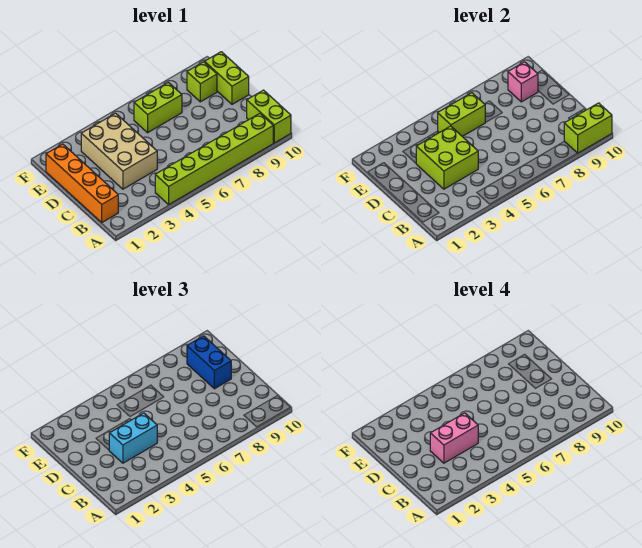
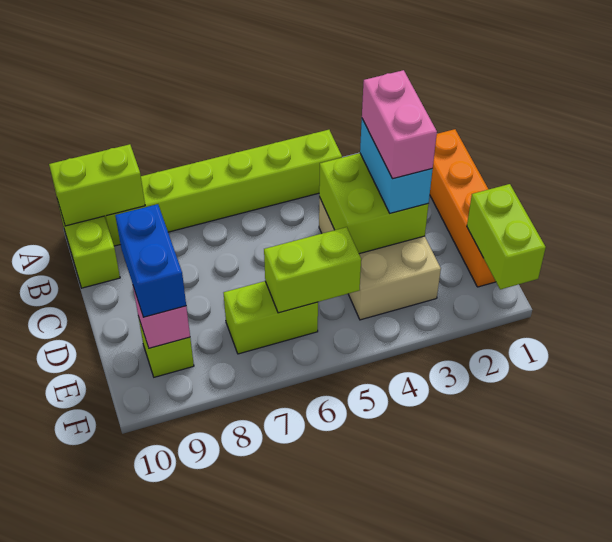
cyan brick C3:C4 level 3 -> cyan brick C3:D3 level 3
pink brick C3:C4 level 4 -> pink brick C3:D3 level 4
lime brick D10:E10 level 1 -> lime brick E1:F1 level 2

